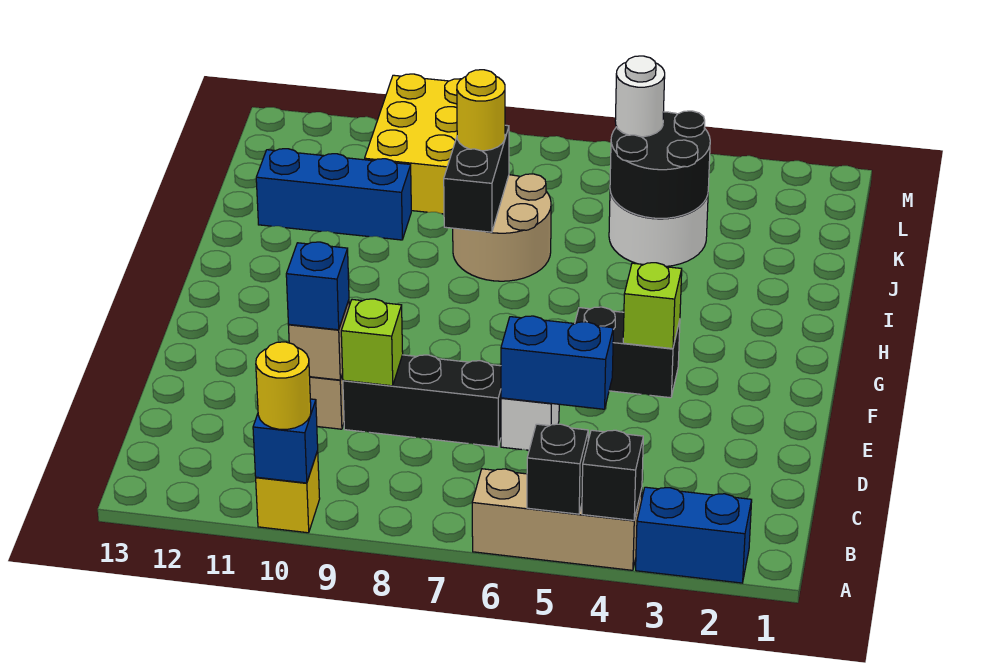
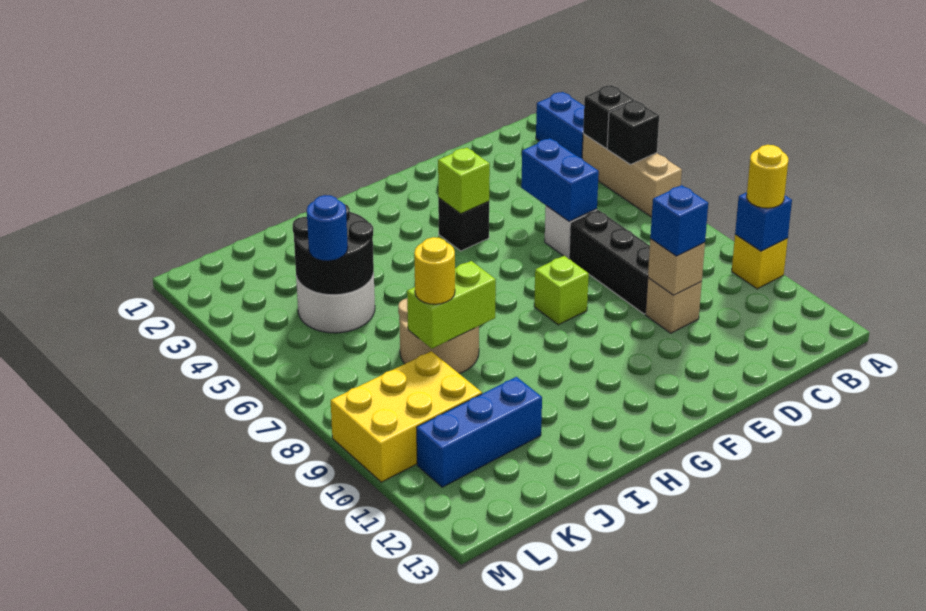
lime brick D9 level 2 -> lime brick F8 level 1
black brick F4:F5 level 1 -> black brick F4 level 1
black brick I8:J8 level 2 -> lime brick I8:J8 level 2
blue brick J10:J12 level 1 -> blue brick J11:L11 level 1
white round brick K5 level 3 -> blue round brick K5 level 3

